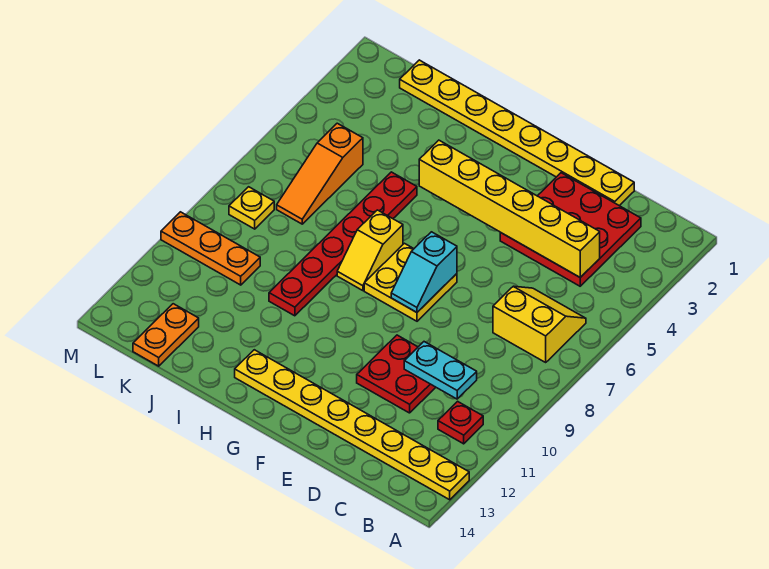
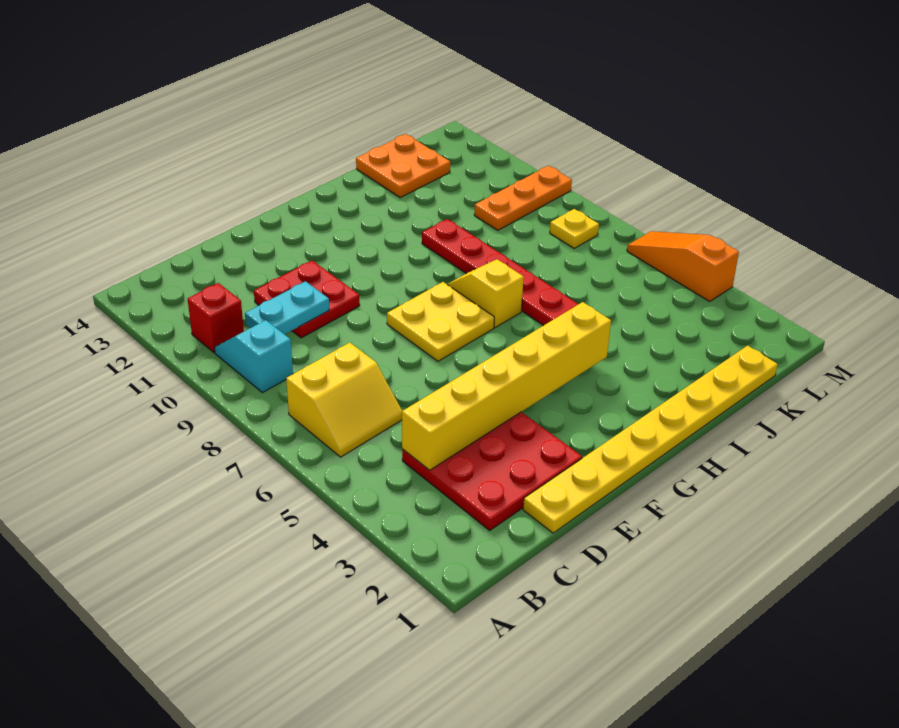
yellow plate A13:H13 level 1 -> none
red plate B11 level 1 -> red brick B11 level 1
cyan slope F7:F8 level 2 top 7 -> cyan slope B9:B10 level 1 top 9
orange slope K5:K7 level 1 top 5 -> orange slope M4:M6 level 1 top 4
orange plate K13:K14 level 1 -> orange plate J13:K14 level 1

